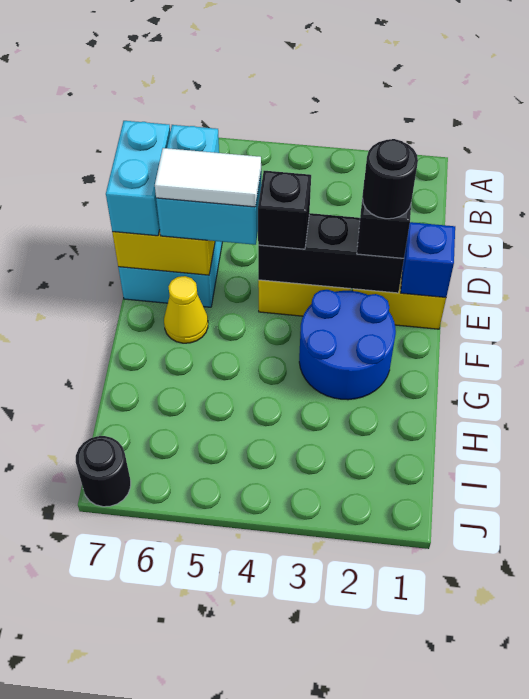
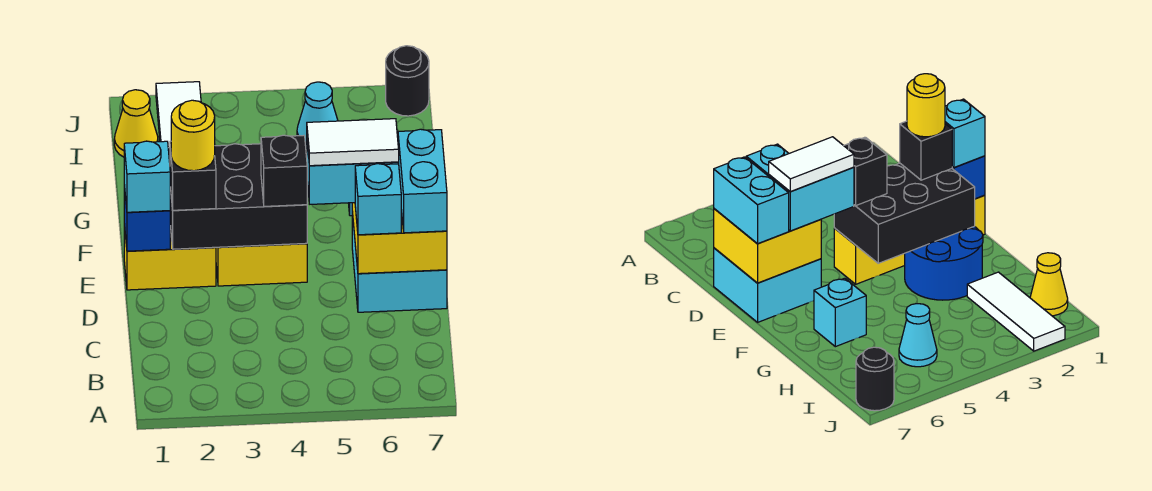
none -> cyan brick E1 level 3
black brick E2:E4 level 2 -> black brick E2:F4 level 2
black round brick E2 level 4 -> yellow round brick E2 level 4
yellow cone F6 level 1 -> yellow cone I1 level 1
none -> cyan brick G6 level 1
none -> white tile H2:J2 level 1
none -> cyan cone I5 level 1

